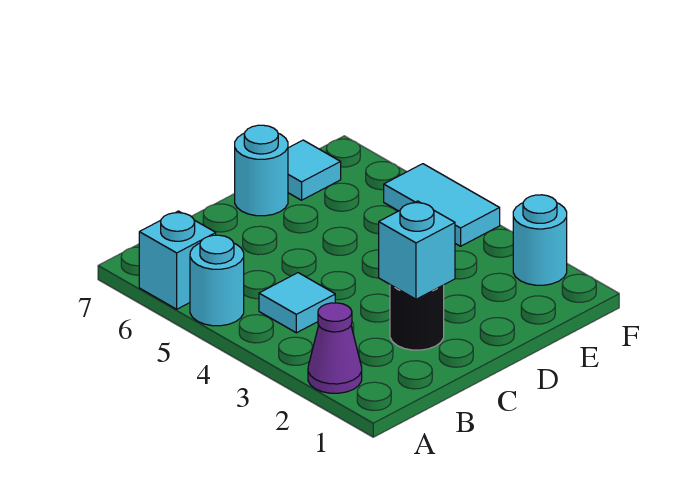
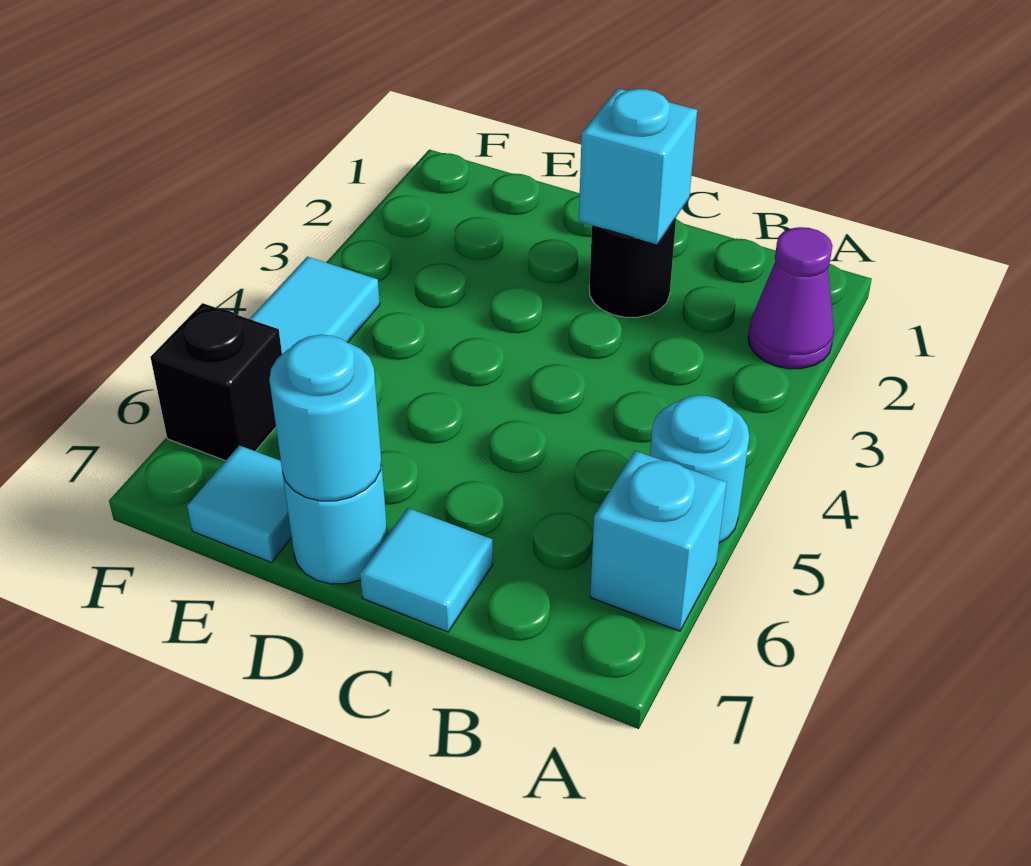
cyan tile B4 level 1 -> cyan tile C7 level 1
cyan round brick F2 level 1 -> cyan round brick D7 level 2
none -> black brick F6 level 1

